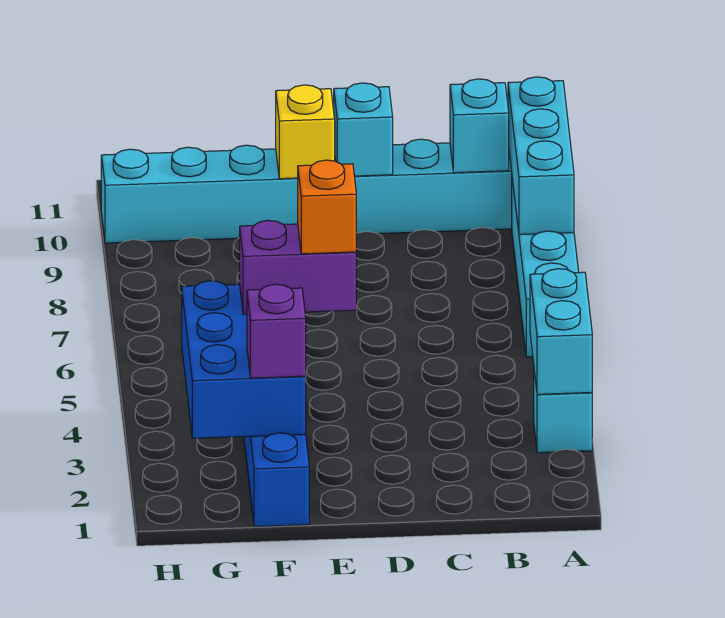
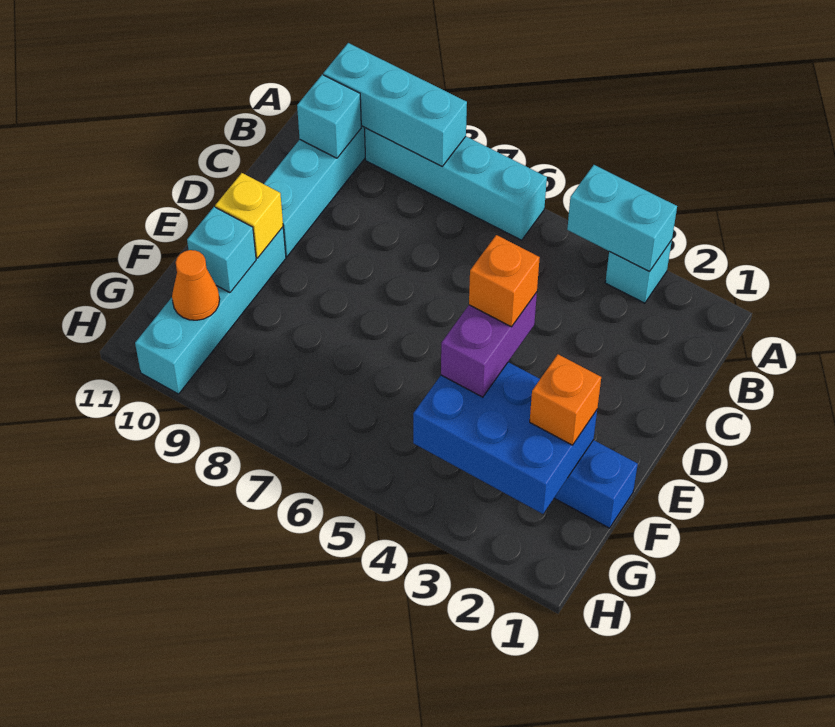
cyan brick D10 level 2 -> cyan brick F10 level 2
purple brick F2 level 3 -> orange brick F2 level 3
none -> orange cone G10 level 2

